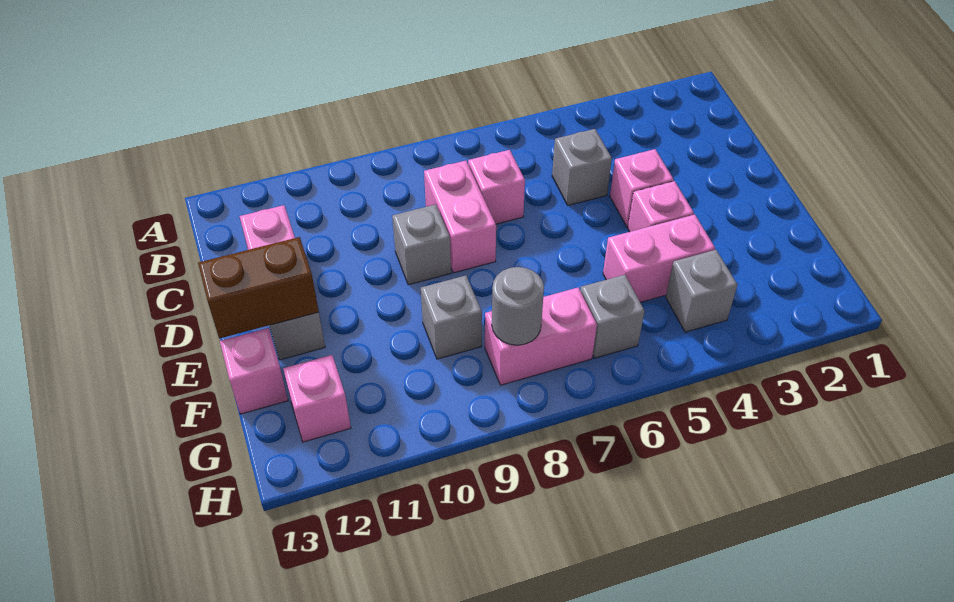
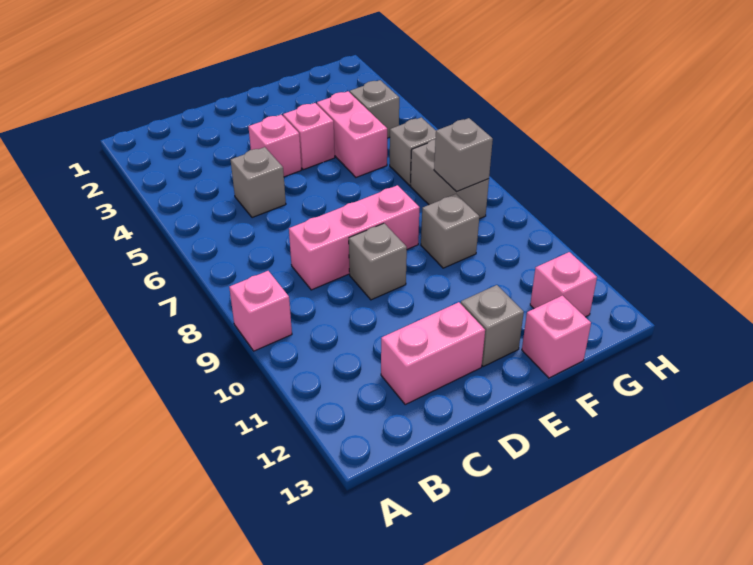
pink brick C7 level 1 -> pink brick A9 level 1
pink brick C8:D8 level 1 -> pink brick C8:E8 level 1
brown brick E12:E13 level 2 -> none
pink brick G7:G8 level 1 -> grey brick G7:G8 level 1
grey round brick G8 level 2 -> grey brick G8 level 2

